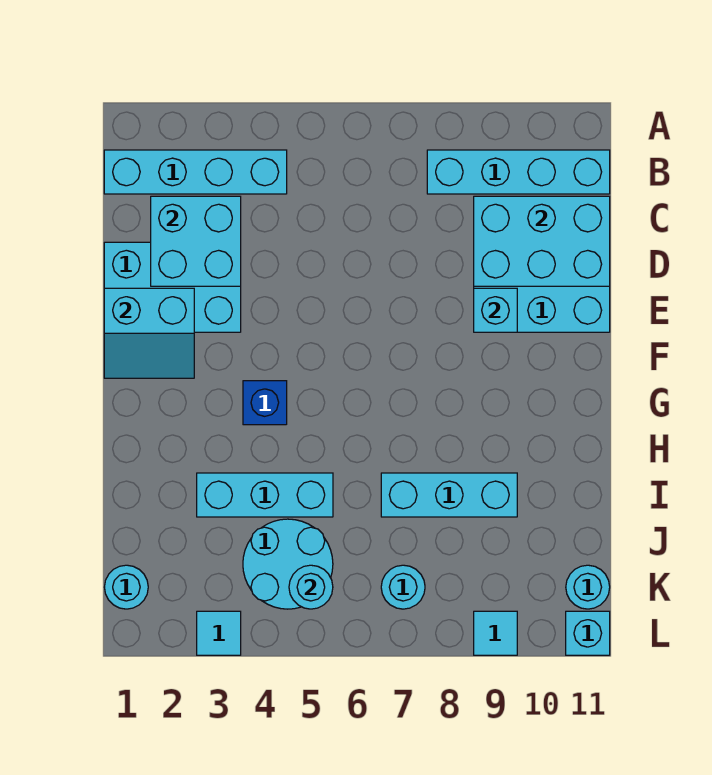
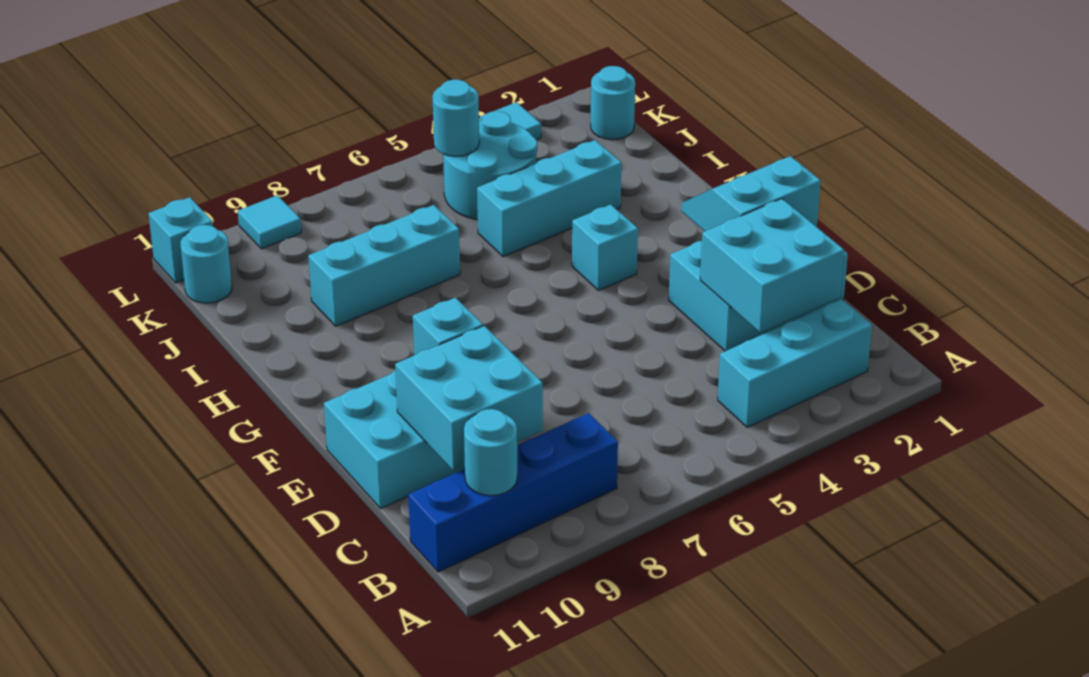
cyan brick B1:B4 level 1 -> cyan brick B2:B4 level 1
cyan brick B8:B11 level 1 -> blue brick B8:B11 level 1
cyan brick C9:D11 level 2 -> cyan brick C9:D10 level 2
blue brick G4 level 1 -> cyan brick G4 level 1
cyan round brick K7 level 1 -> cyan round brick B10 level 2

